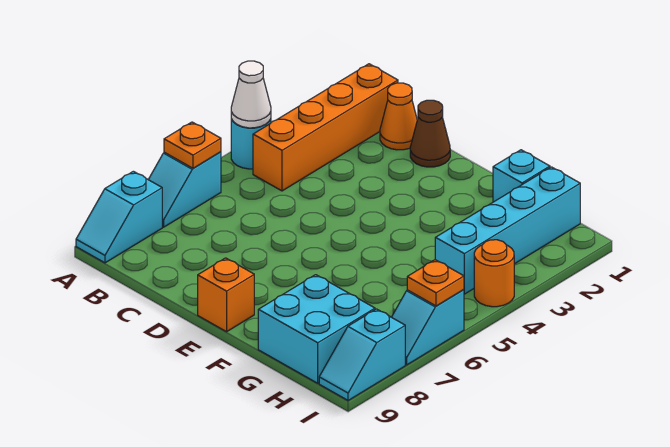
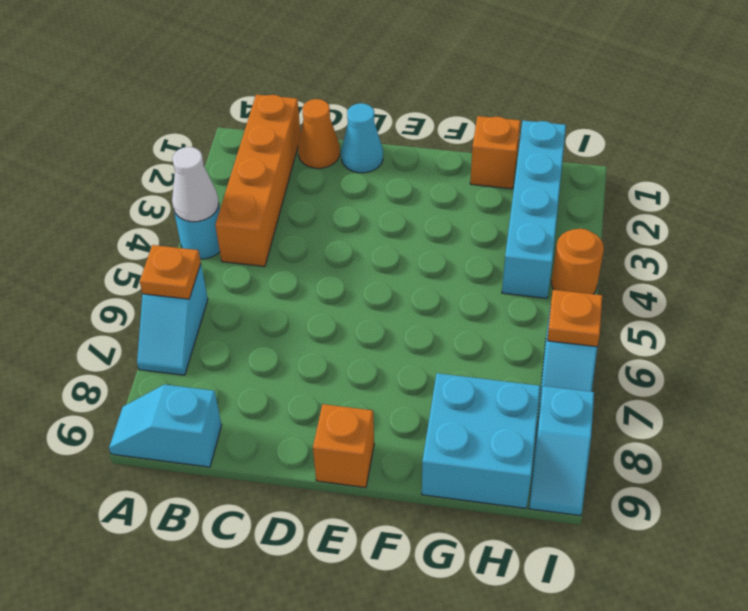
cyan slope A8:A9 level 1 top 8 -> cyan slope A9:B9 level 1 top B
brown cone D1 level 1 -> cyan cone D1 level 1
cyan brick G1 level 1 -> orange brick G1 level 1

